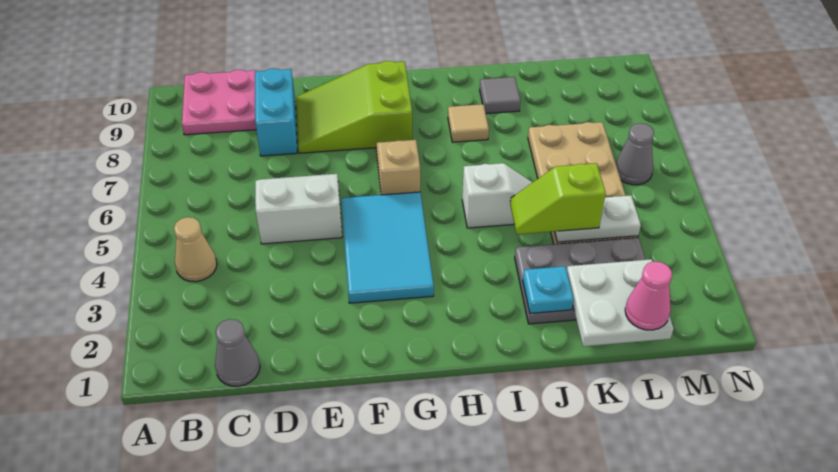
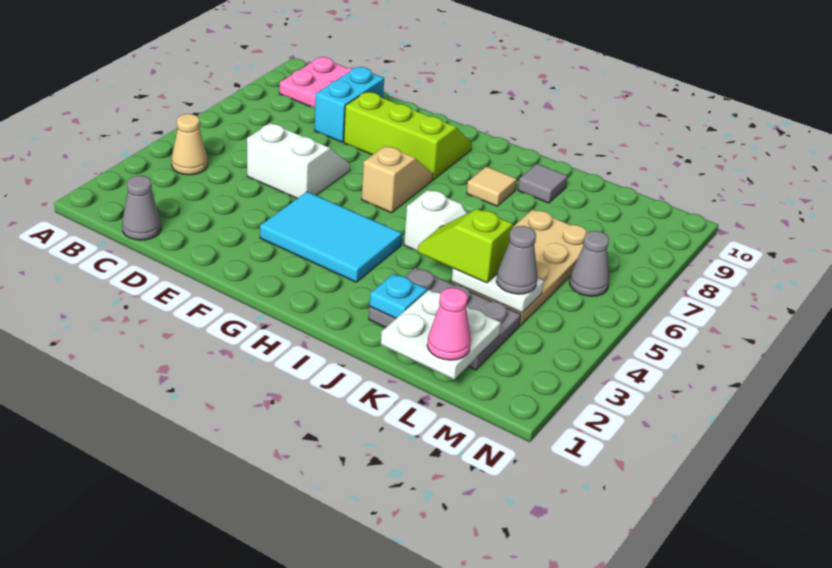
lime slope E8:G9 level 1 top G -> lime slope E8:G9 level 1 top 8
cyan tile F3:G5 level 1 -> cyan tile F3:H4 level 1
none -> grey cone L4 level 3

